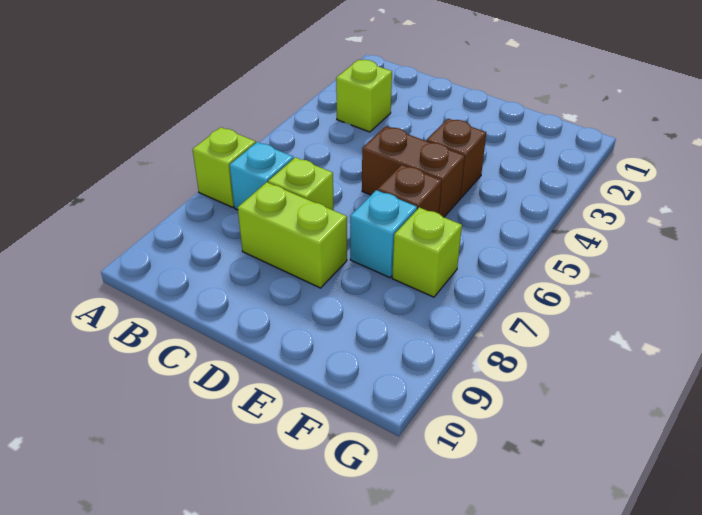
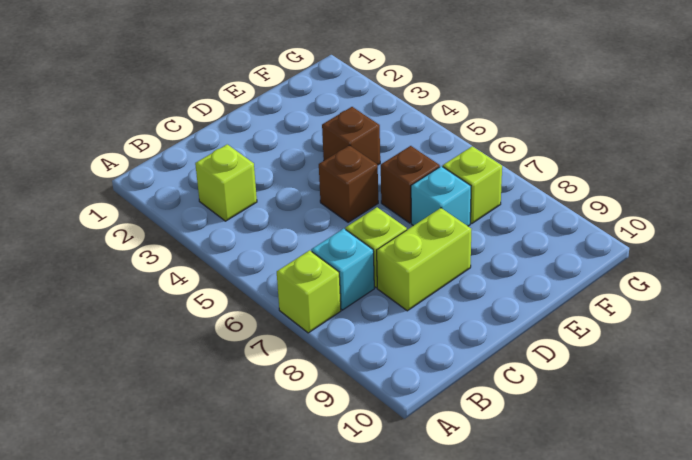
brown brick D5:E5 level 1 -> brown brick D5 level 1

